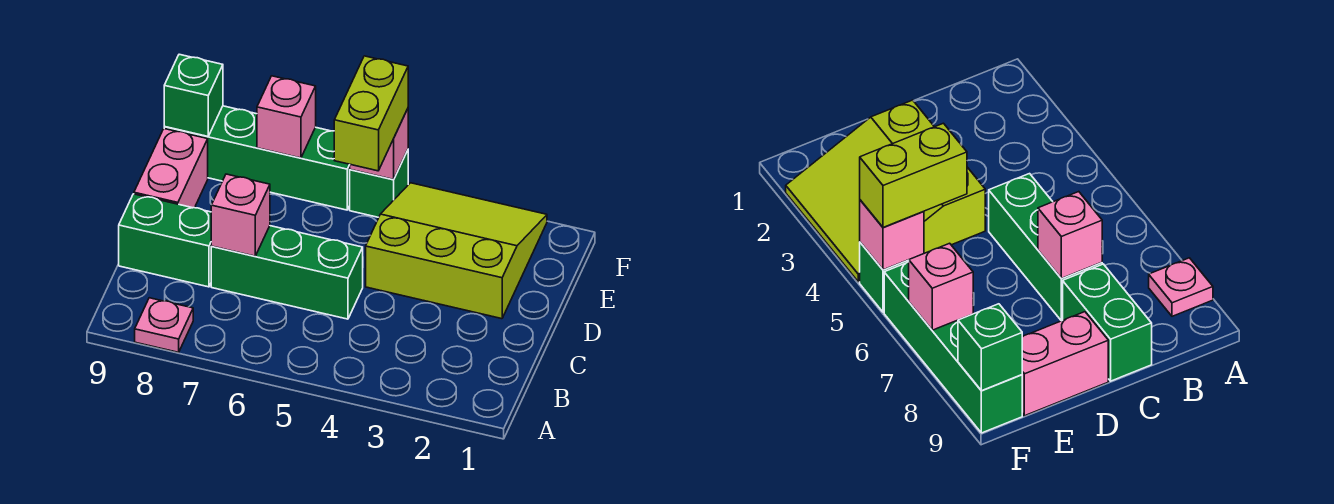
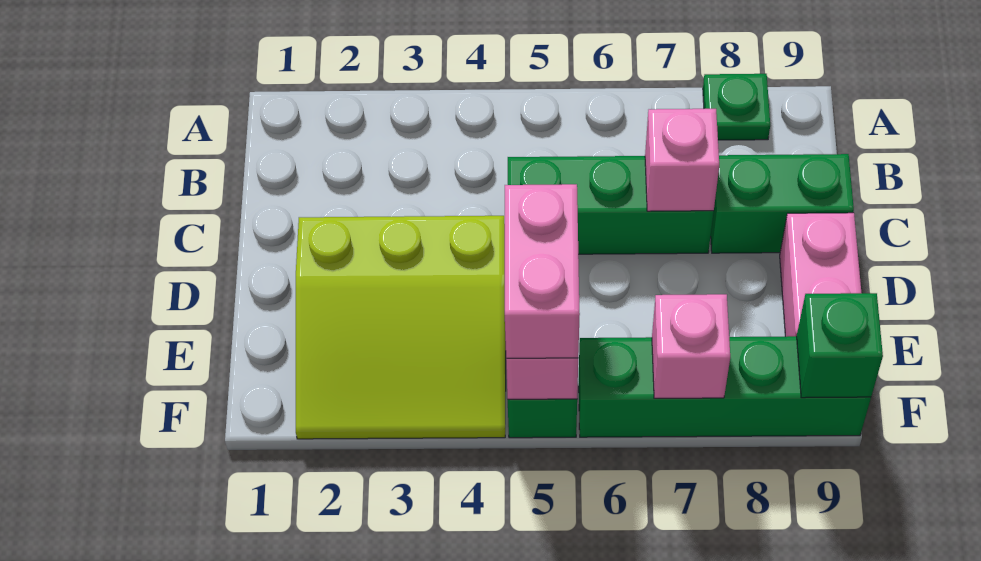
pink plate A8 level 1 -> green plate A8 level 1
lime brick E5:F5 level 3 -> pink brick E5:F5 level 3

